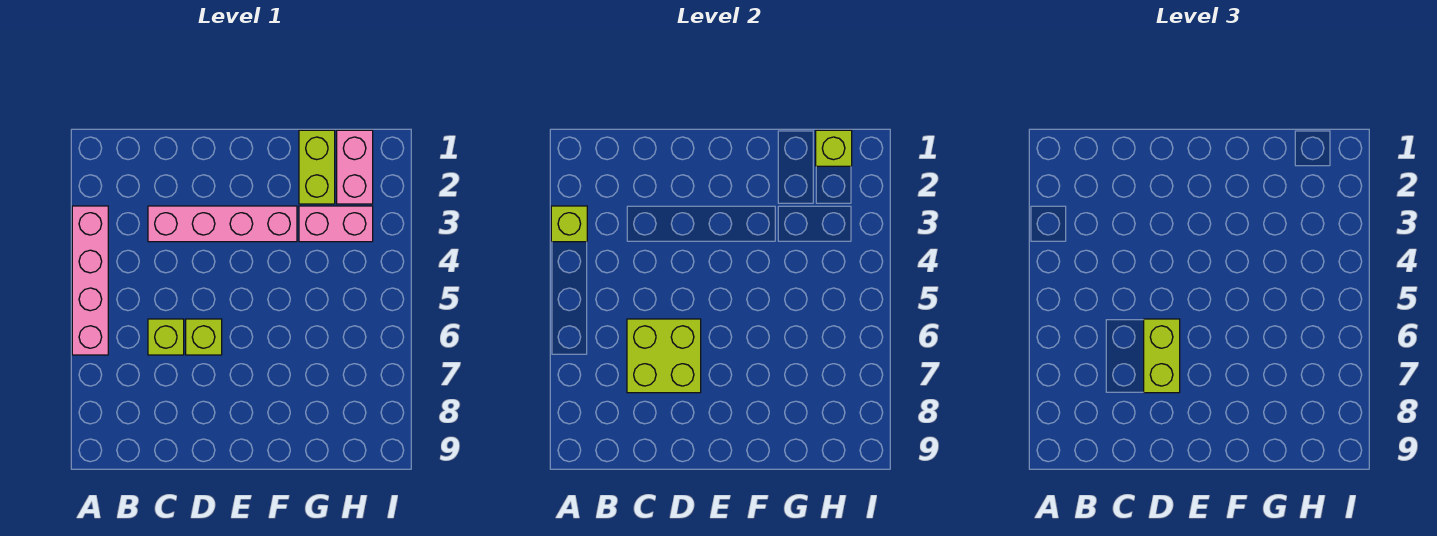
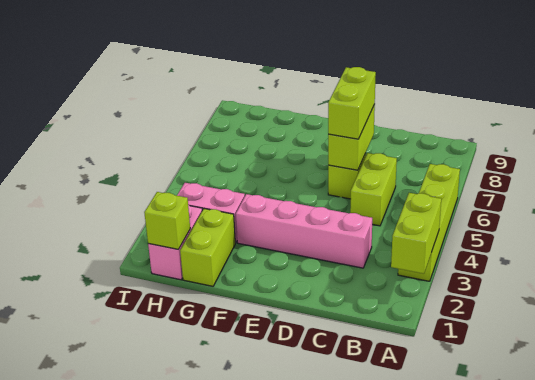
pink brick A3:A6 level 1 -> lime brick A3:A6 level 1
lime brick A3 level 2 -> lime brick A2:A3 level 2
lime brick C6 level 1 -> lime brick C5:C6 level 1
lime brick C6:D7 level 2 -> lime brick D6:D7 level 2

